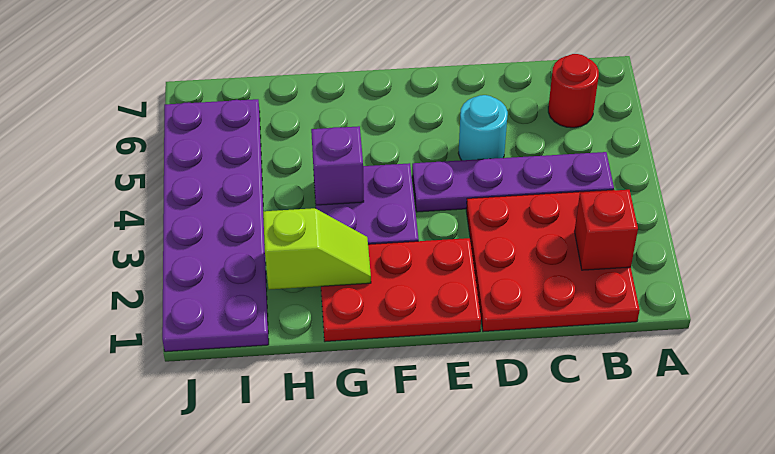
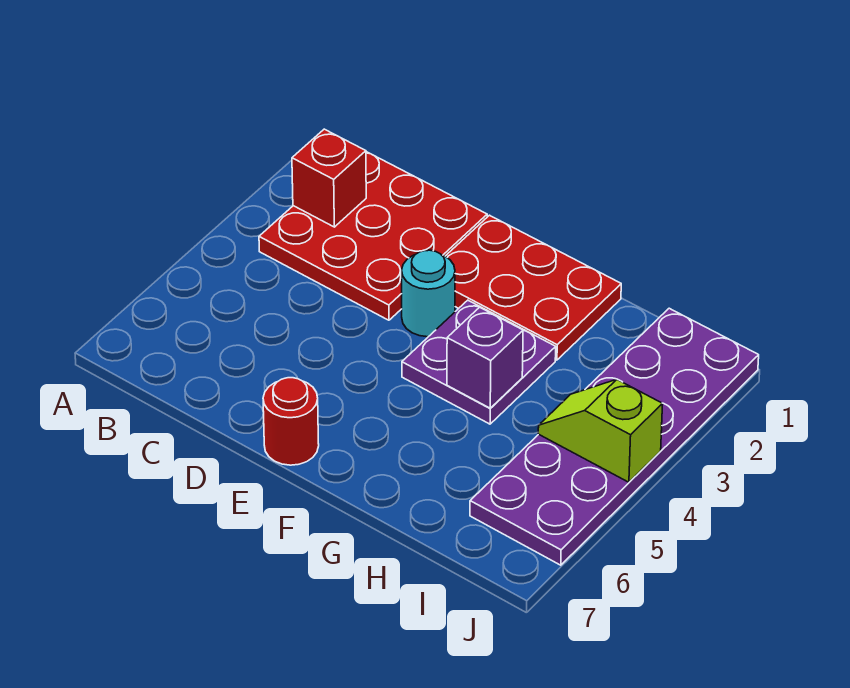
purple plate B4:E4 level 1 -> none
red round brick B6 level 1 -> red round brick E7 level 1
cyan round brick D5 level 1 -> cyan round brick E3 level 1
lime slope G2:H2 level 2 top H -> lime slope I4:J4 level 2 top J

